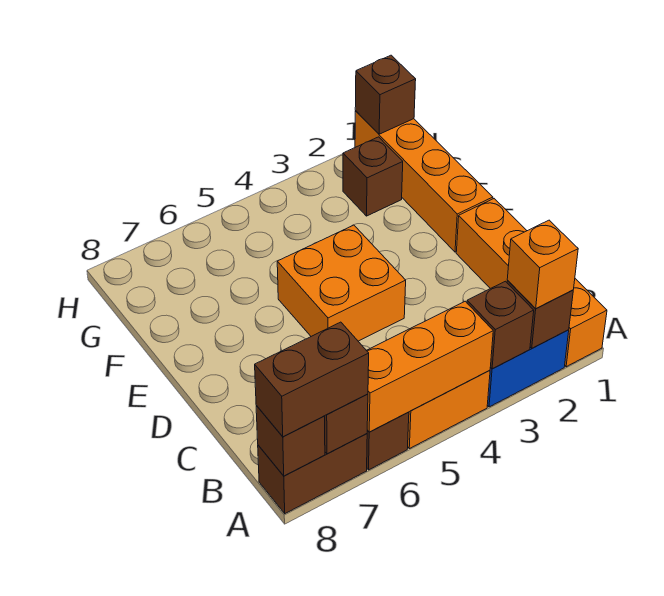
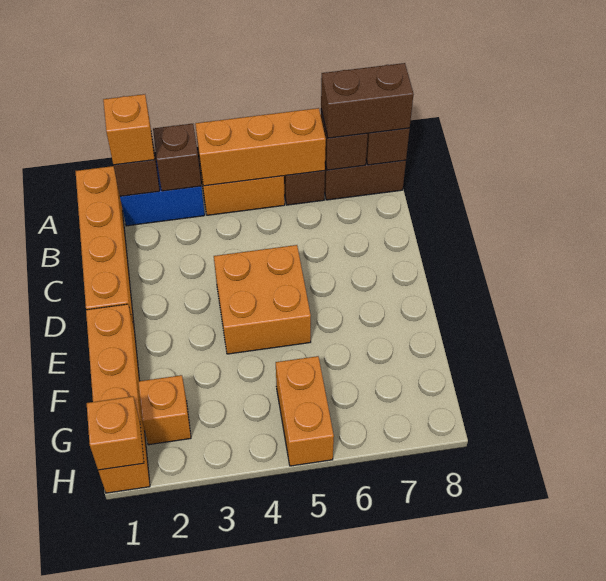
brown brick G2 level 1 -> orange brick G2 level 1
none -> orange brick G5:H5 level 1
brown brick H1 level 2 -> orange brick H1 level 2

